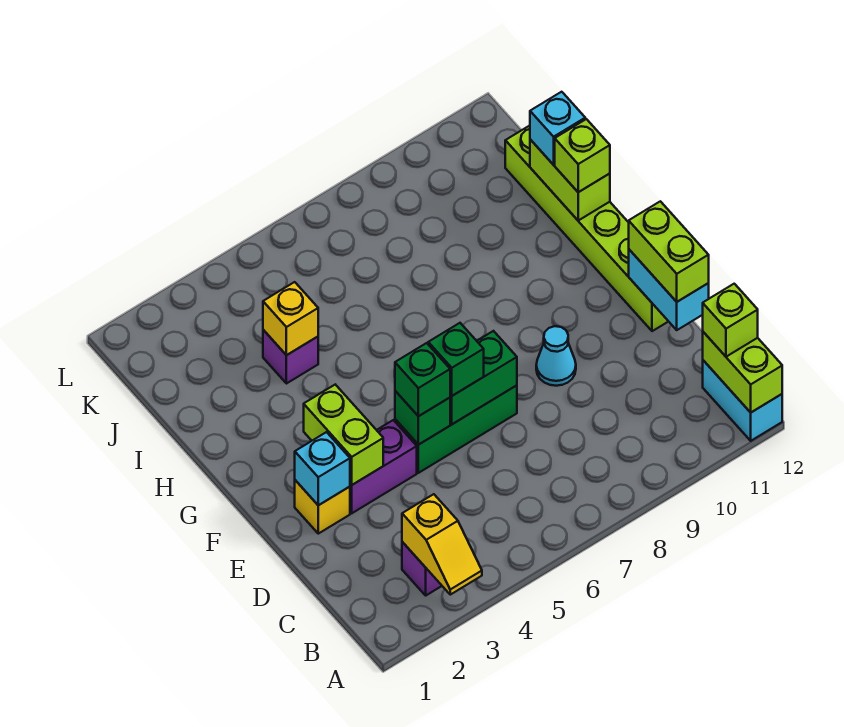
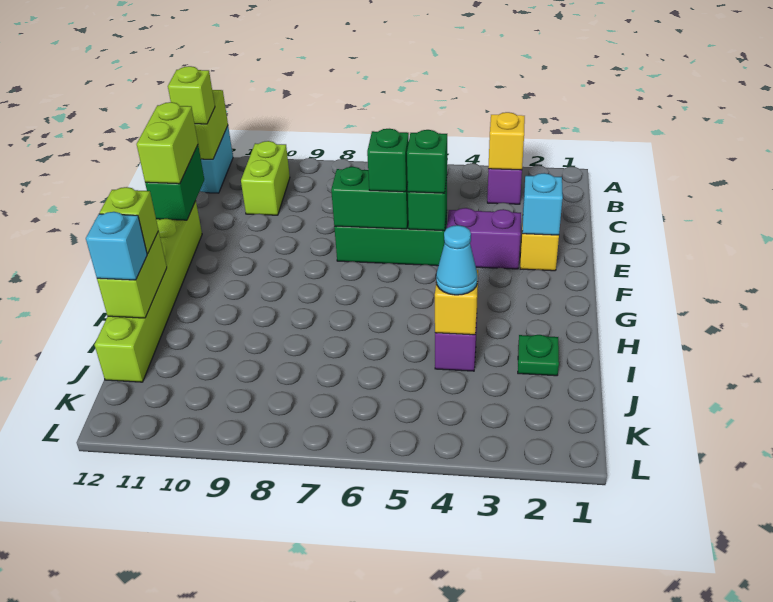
cyan brick D12:E12 level 2 -> green brick D12:E12 level 2
lime brick E3:F3 level 2 -> lime brick B10:C10 level 1
cyan cone E9 level 1 -> cyan cone I4 level 3
none -> green plate I2 level 1

